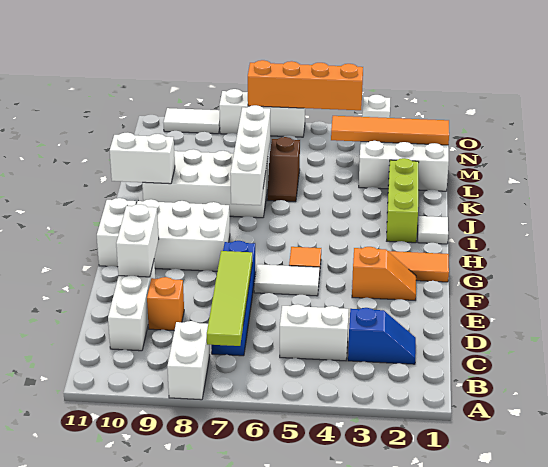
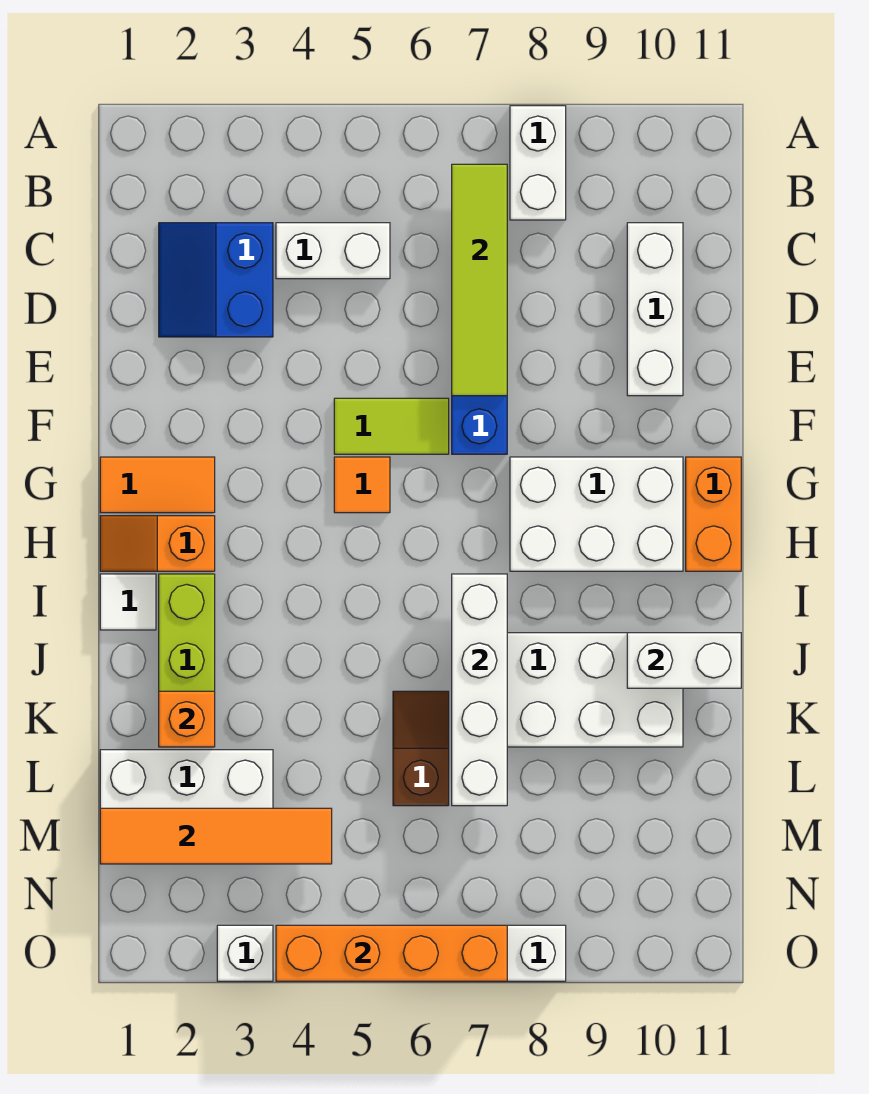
blue slope C2:C3 level 1 top 3 -> blue slope C2:D3 level 1 top 3
orange brick D9 level 1 -> orange brick K2 level 2
white brick E10:F10 level 2 -> none
orange slope F2:F3 level 1 top 3 -> orange slope H1:H2 level 1 top 2
white tile F5:F6 level 1 -> lime tile F5:F6 level 1
white brick G11:H11 level 1 -> orange brick G11:H11 level 1
white tile O9:O10 level 1 -> none

